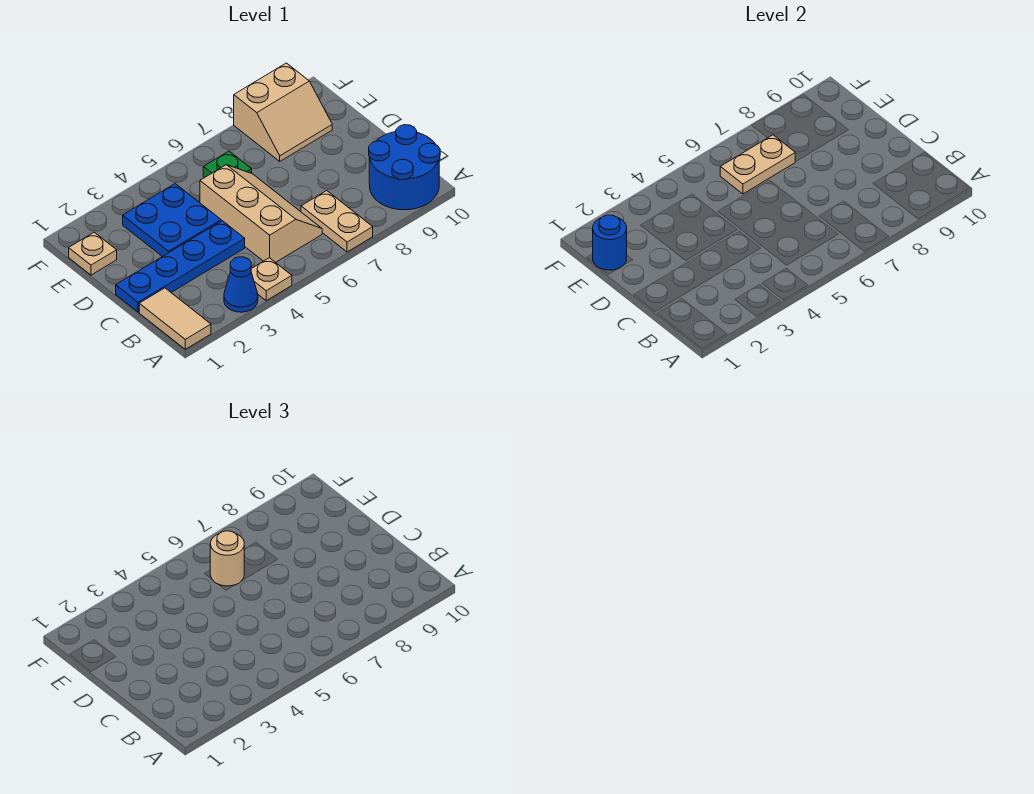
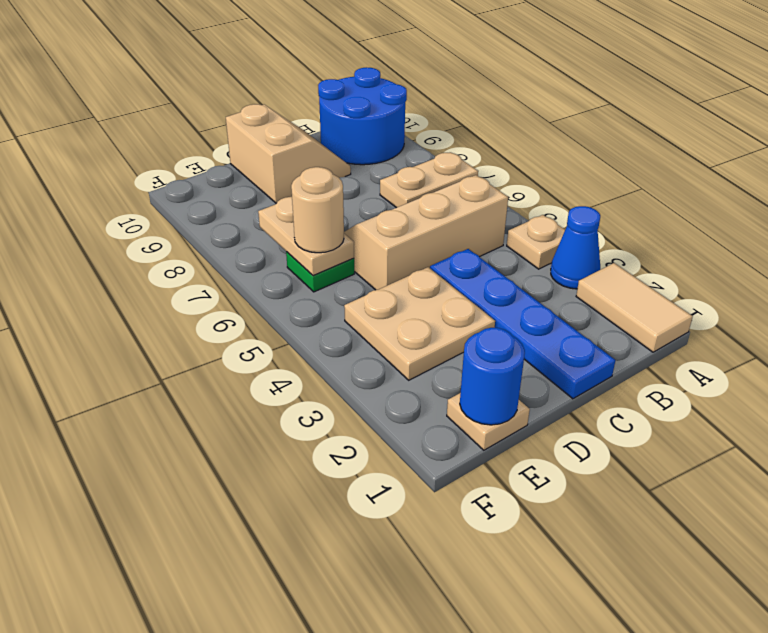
tan tile A1:B1 level 1 -> tan tile A1:A2 level 1
blue plate D3:E4 level 1 -> tan plate D3:E4 level 1
tan slope E8:F9 level 1 top F -> tan slope C9:D10 level 1 top D

